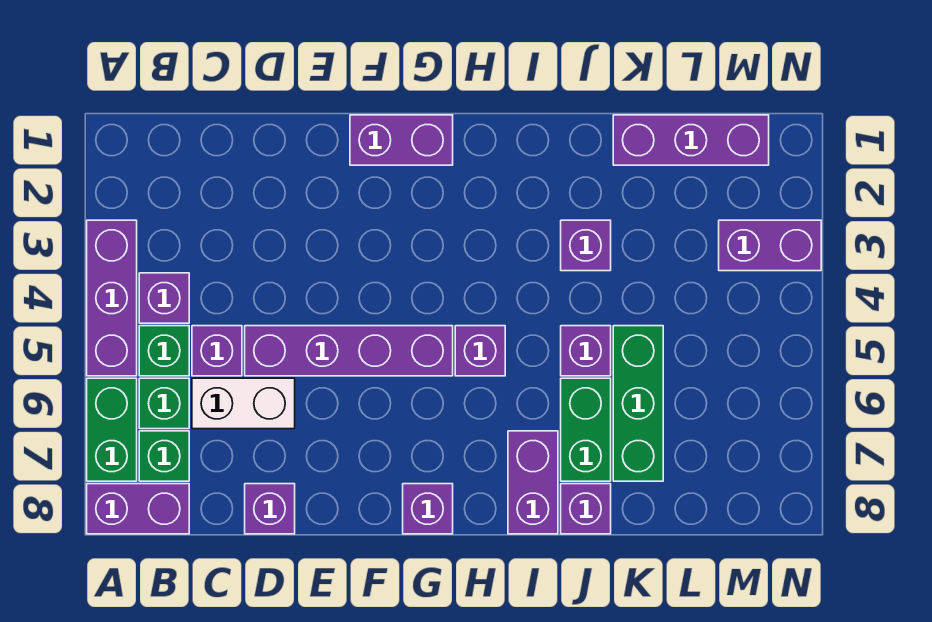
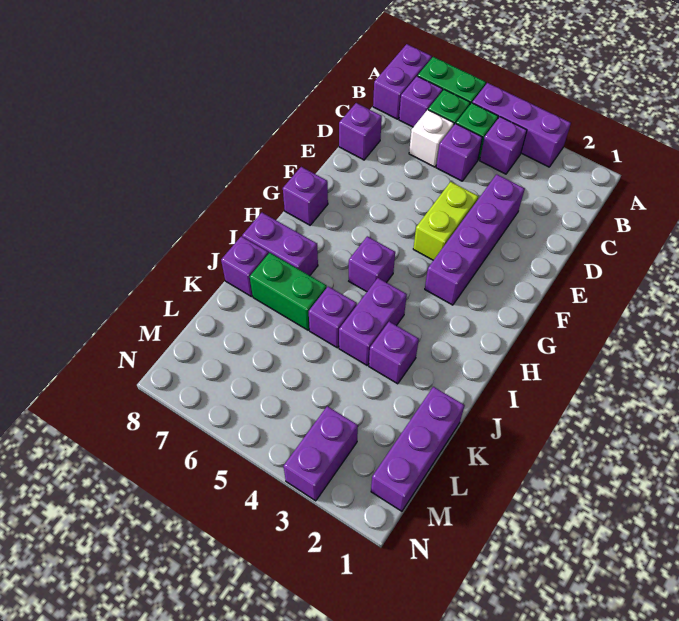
green brick B7 level 1 -> purple brick B7 level 1
white brick C6:D6 level 1 -> white brick C6 level 1
purple brick D5:G5 level 1 -> purple brick D3:G3 level 1
none -> lime brick E4:F4 level 1
purple brick F1:G1 level 1 -> purple brick I4:J4 level 1
green brick K5:K7 level 1 -> none

